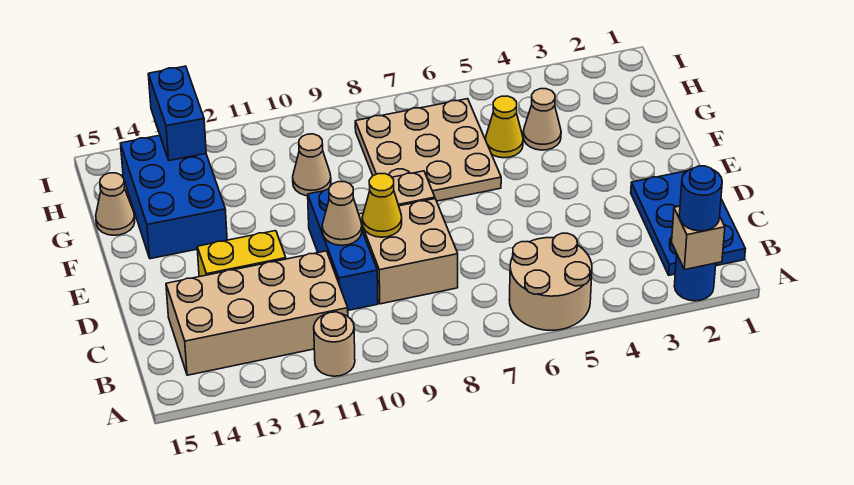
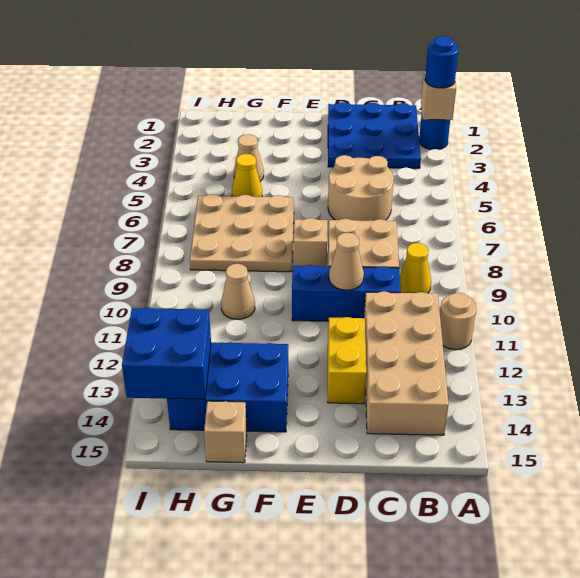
tan round brick A5:B6 level 1 -> tan round brick C5:D6 level 1
blue plate B1:D2 level 1 -> blue plate B1:D3 level 1
yellow cone D9 level 2 -> yellow cone B9 level 1
tan cone G15 level 1 -> tan brick G15 level 1
blue brick H13:I13 level 2 -> blue brick H13:I14 level 2

